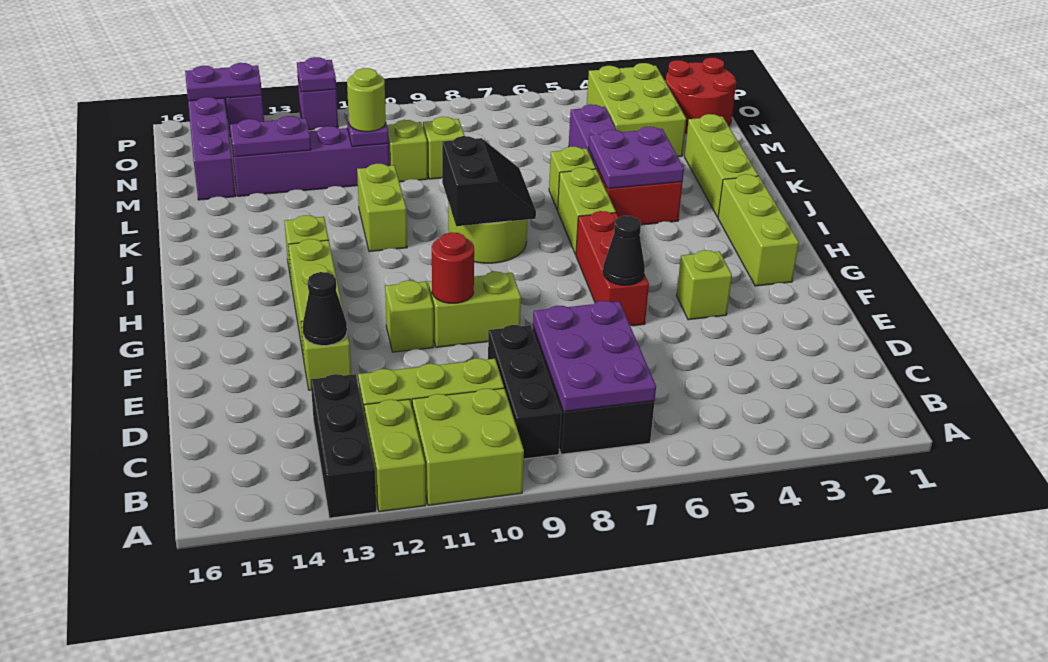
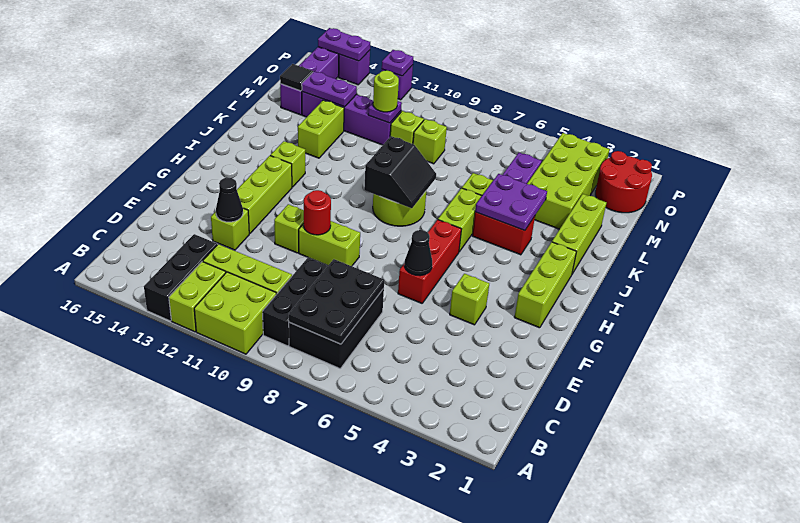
purple plate B7:D8 level 2 -> black plate B7:D8 level 2
lime brick J11:K11 level 1 -> lime brick K13:L13 level 1
lime brick M3:O4 level 1 -> lime brick L3:O4 level 1
none -> black tile M15 level 2

